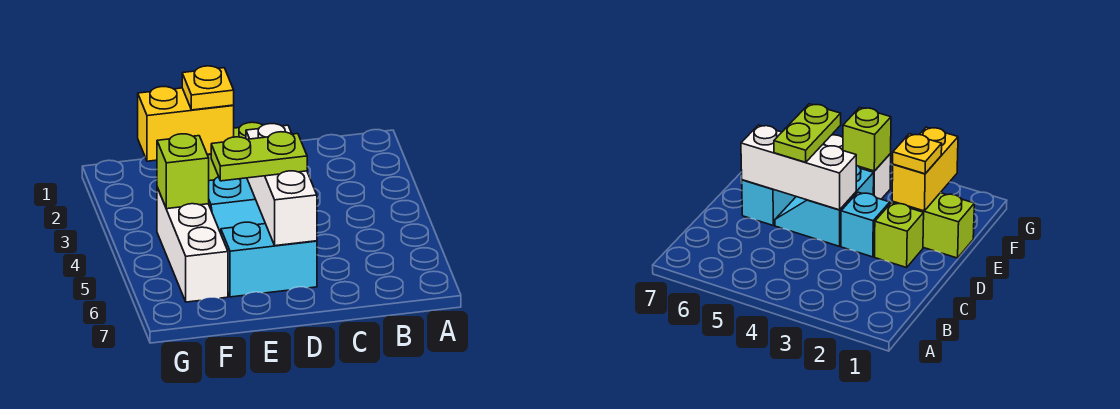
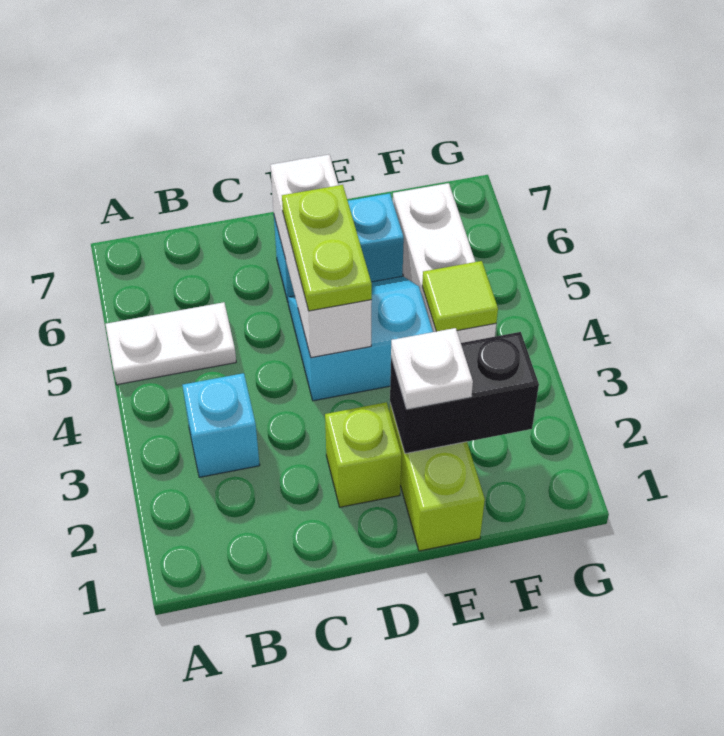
none -> white plate A5:B5 level 1
cyan brick D3 level 1 -> cyan brick B3 level 1
lime plate D5:E5 level 3 -> lime plate D4:D5 level 3
yellow brick E2:F2 level 2 -> black brick E2:F2 level 2
yellow plate E2 level 3 -> white plate E2 level 3
lime brick F4 level 2 -> lime tile F4 level 2

